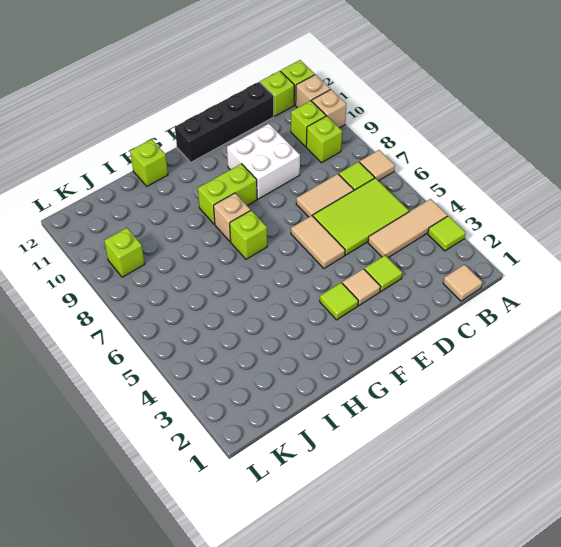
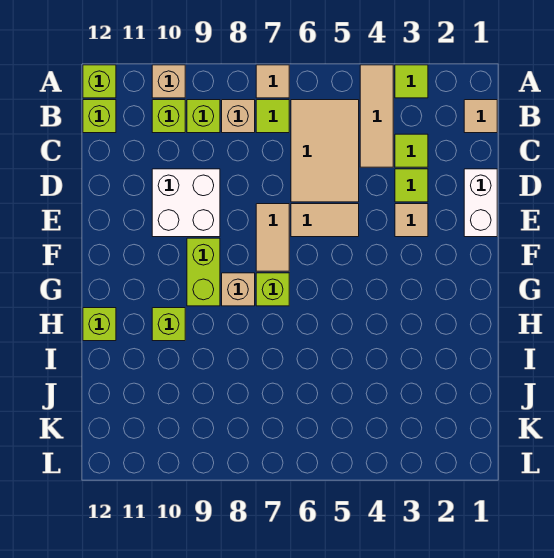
tan brick A11 level 1 -> tan brick B8 level 1
lime tile B5:D6 level 1 -> tan tile B5:D6 level 1
tan tile C7:D7 level 1 -> tan tile E7:F7 level 1
black brick C12:F12 level 1 -> none
none -> white brick D1:E1 level 1
lime tile F3 level 1 -> lime tile C3 level 1
lime brick K9 level 1 -> lime brick H10 level 1

